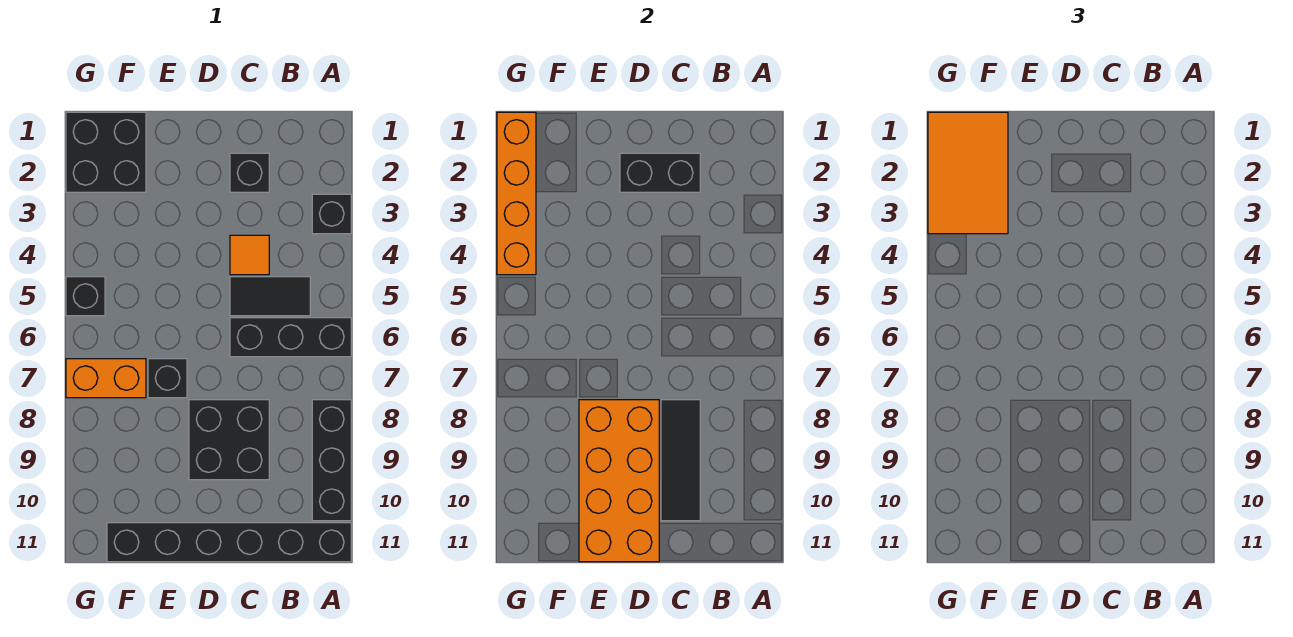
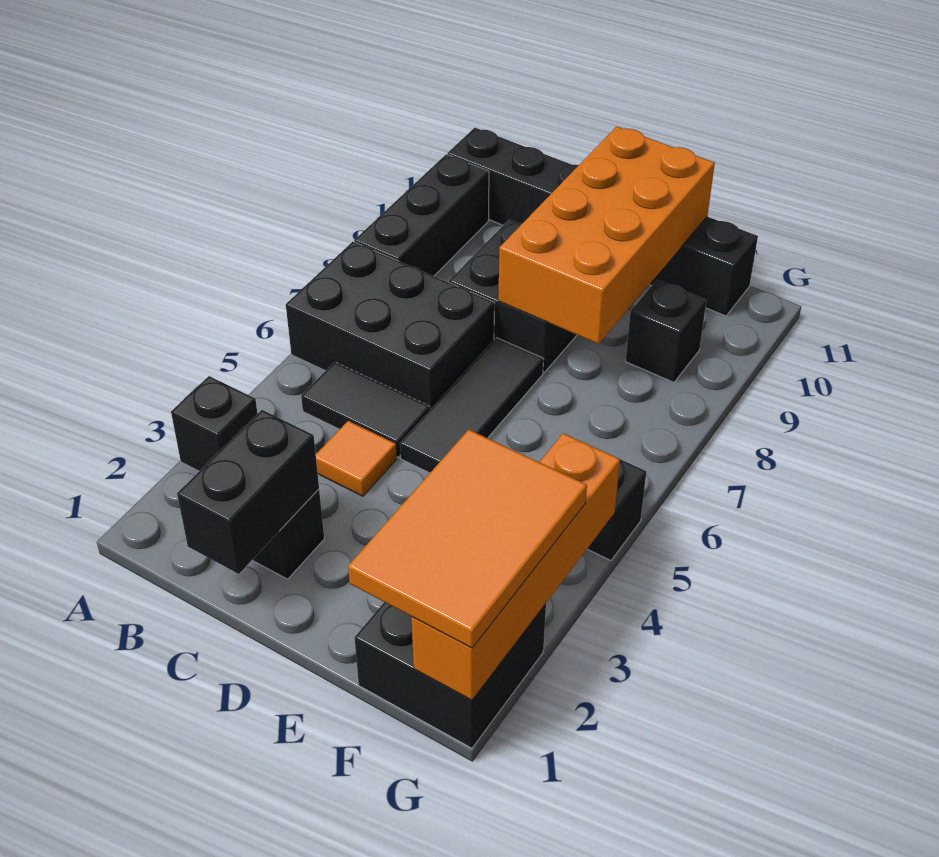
black brick A6:C6 level 1 -> black brick A6:C7 level 1
black brick C2:D2 level 2 -> black brick C1:C2 level 2
black tile C8:C10 level 2 -> black tile D5:D7 level 1
black brick E7 level 1 -> black brick F9 level 1
orange brick F7:G7 level 1 -> none

